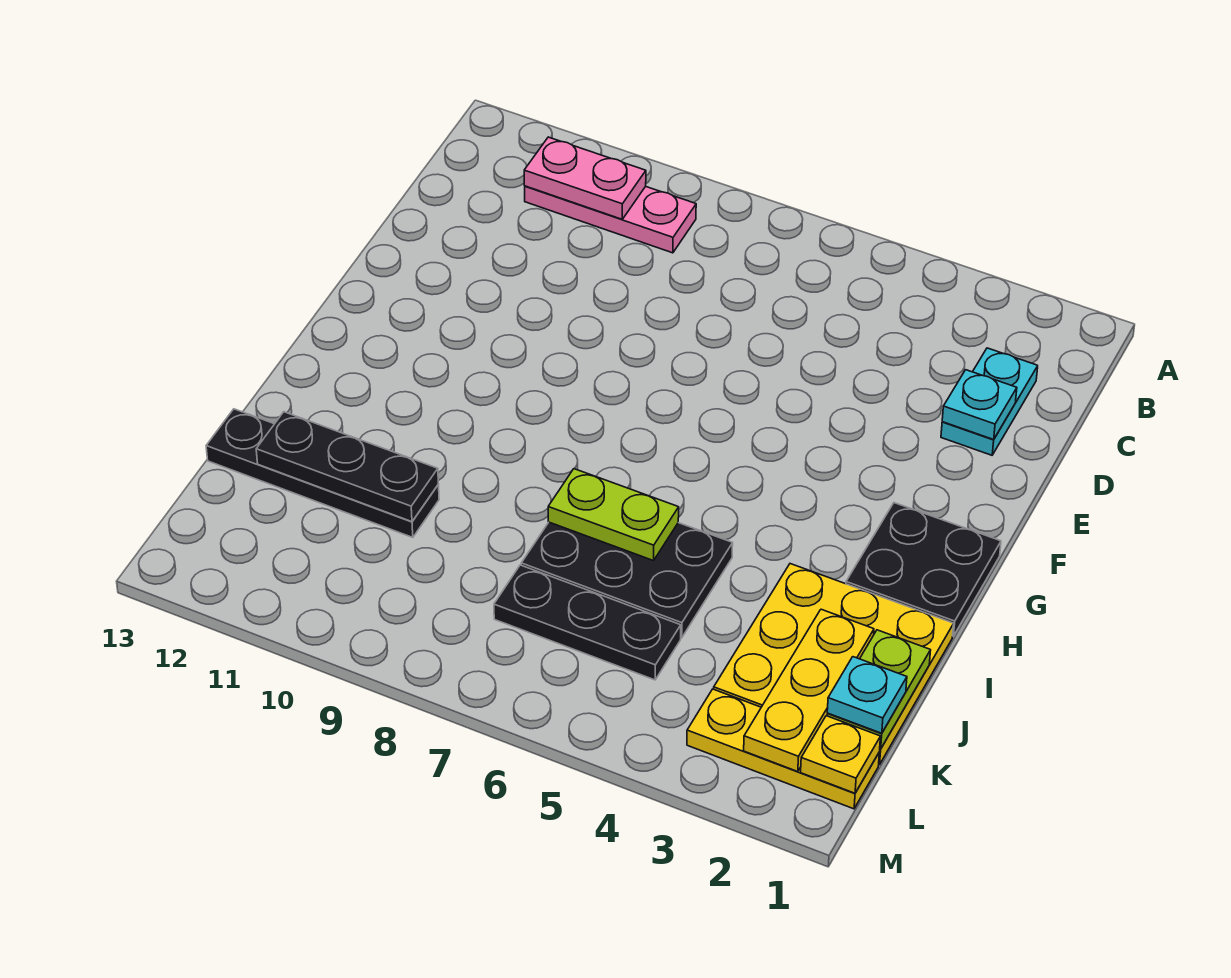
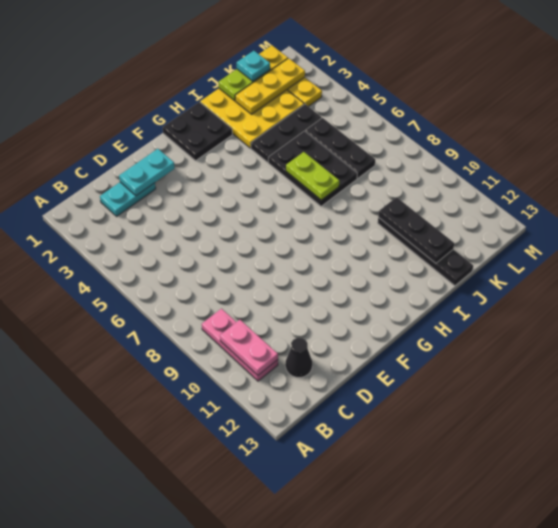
none -> black cone C12 level 1
cyan plate D2 level 2 -> cyan plate D2:E2 level 2
none -> black plate I4:K4 level 1

